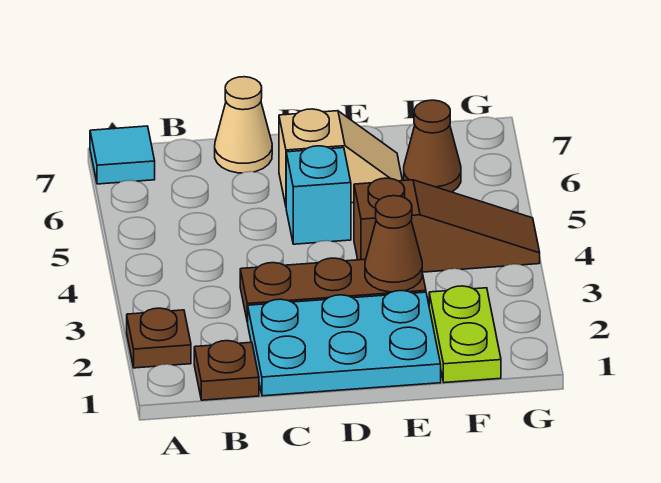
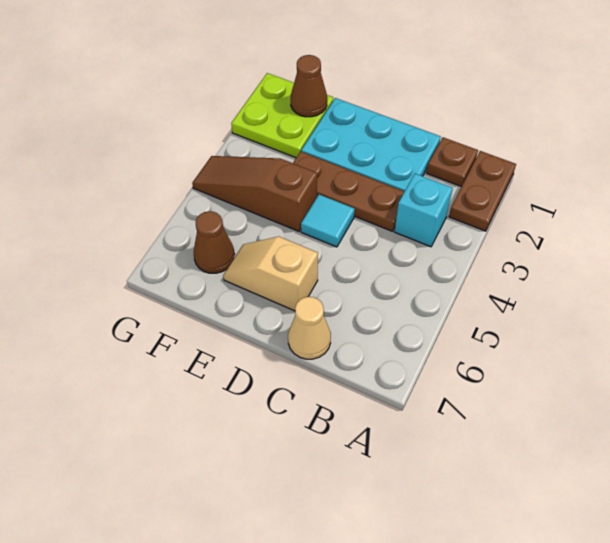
brown plate A2 level 1 -> brown plate A1:A2 level 1
cyan tile A7 level 1 -> cyan tile D4 level 1
cyan brick D5 level 1 -> cyan brick B3 level 1
brown cone E3 level 2 -> brown cone F1 level 2
lime plate F1:F2 level 1 -> lime plate F1:G2 level 1

